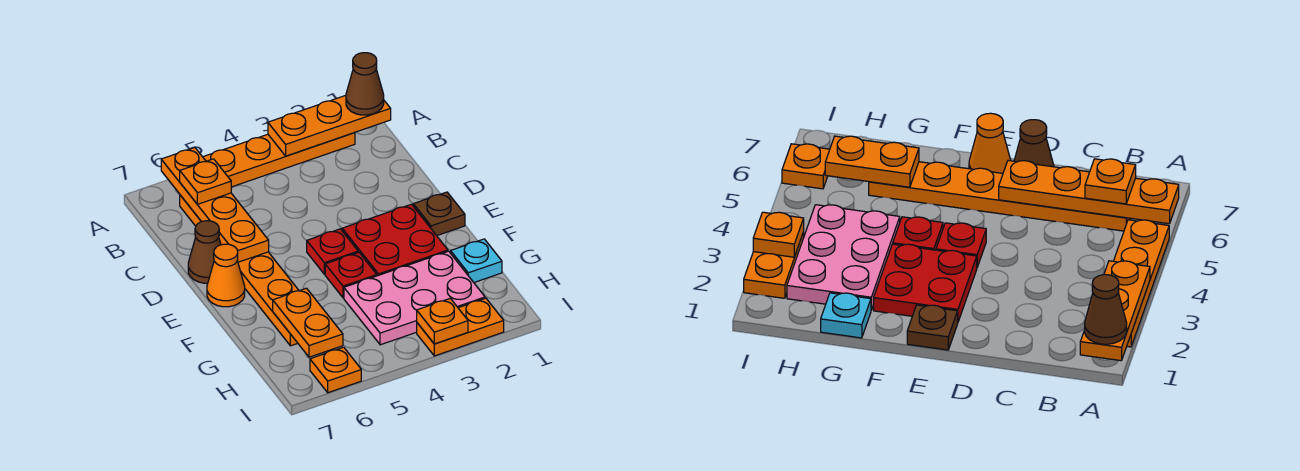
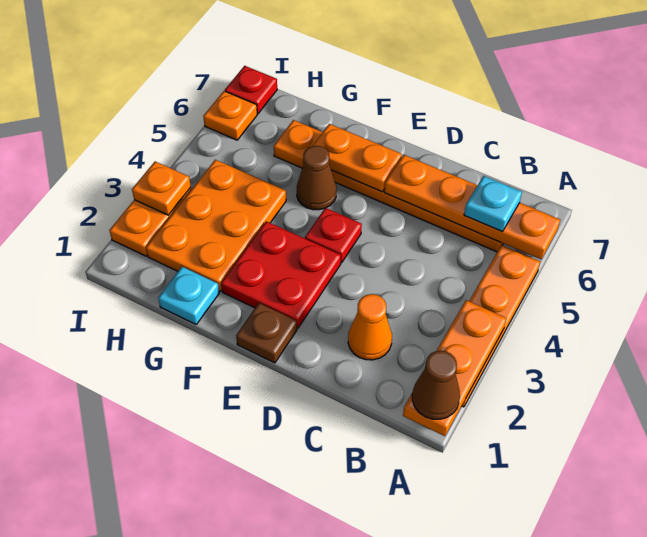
orange plate B6 level 3 -> cyan plate B6 level 3
brown cone D7 level 1 -> brown cone F5 level 1
orange cone E7 level 1 -> orange cone C2 level 1
red plate F4 level 1 -> red plate I7 level 1
pink plate G2:H4 level 1 -> orange plate G2:H4 level 1
orange plate G6:H6 level 2 -> orange plate E6:F6 level 2

